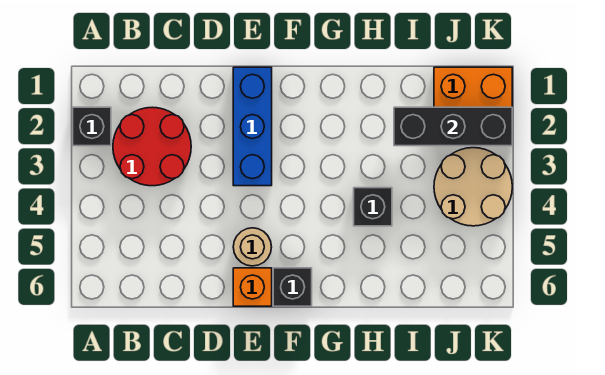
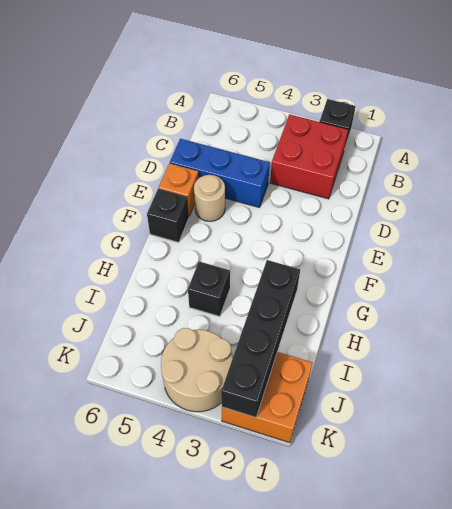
red round brick B2:C3 level 1 -> red brick B2:C3 level 1
blue brick E1:E3 level 1 -> blue brick D4:D6 level 1
black brick I2:K2 level 2 -> black brick H2:K2 level 2

